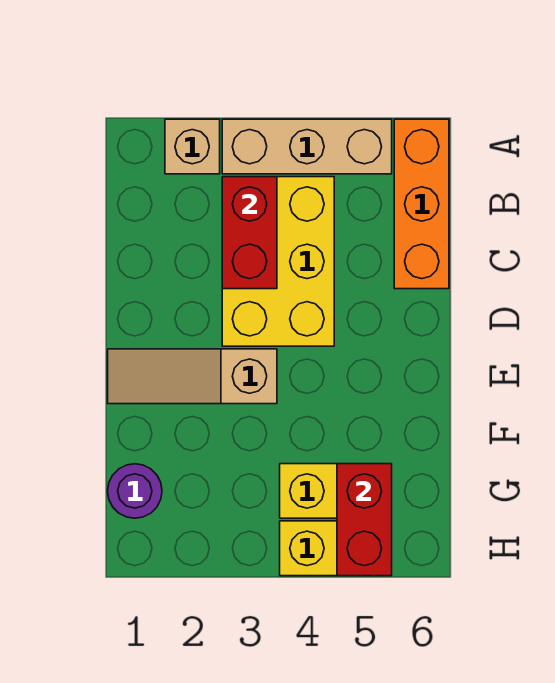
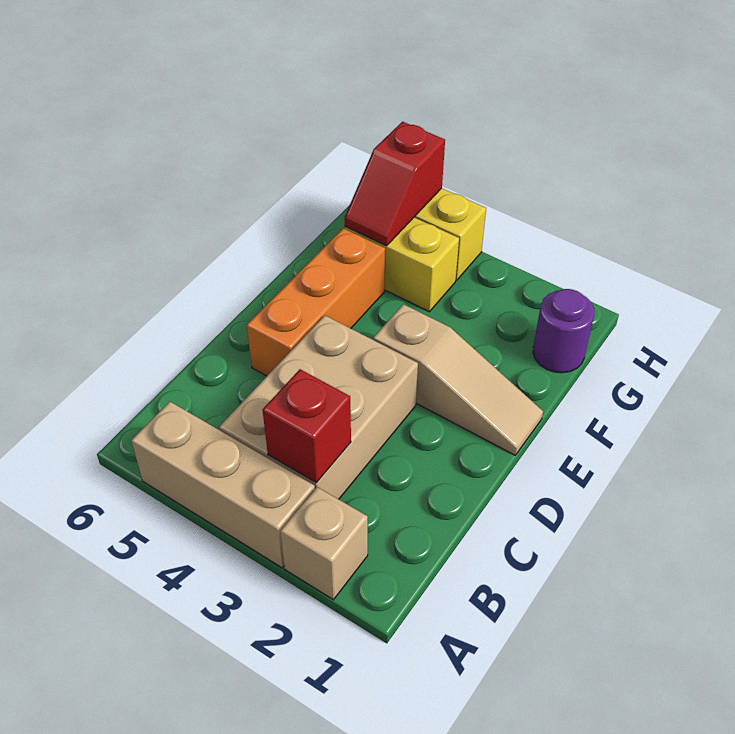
orange brick A6:C6 level 1 -> orange brick D5:F5 level 1
yellow brick B3:D4 level 1 -> tan brick B3:D4 level 1
red brick B3:C3 level 2 -> red brick B3 level 2
red brick G5:H5 level 2 -> red slope G5:H5 level 2 top H

